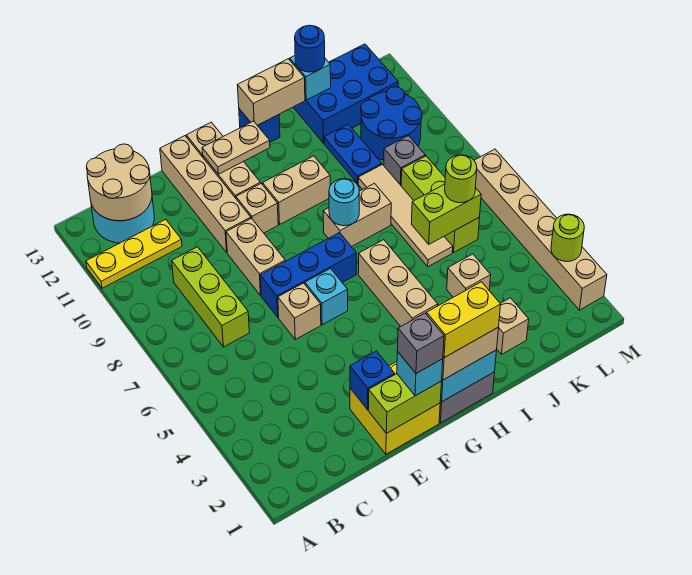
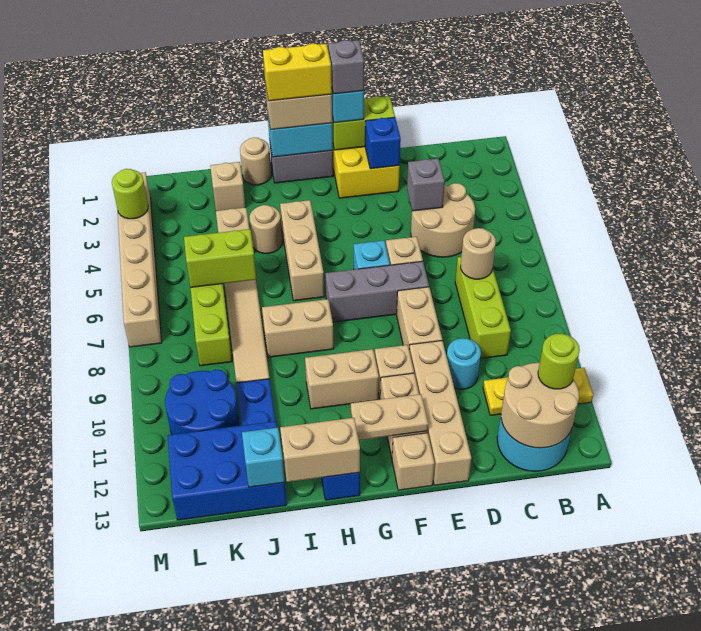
none -> tan round brick C4:D5 level 1
none -> tan round brick C7 level 2
blue brick E7:G7 level 1 -> grey brick E7:G7 level 1
cyan round brick H8 level 2 -> cyan round brick D10 level 1
none -> tan round brick I1 level 1
none -> tan round brick I4 level 1
blue round brick J13 level 3 -> none
lime round brick K6 level 3 -> lime round brick B12 level 3
grey brick K9 level 1 -> grey brick D4 level 2

